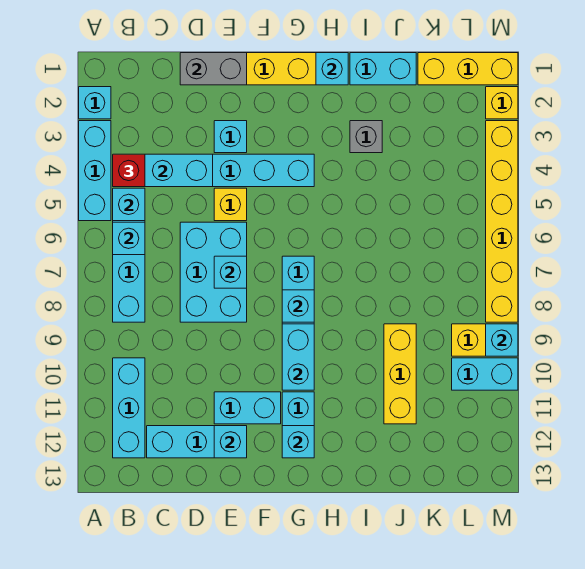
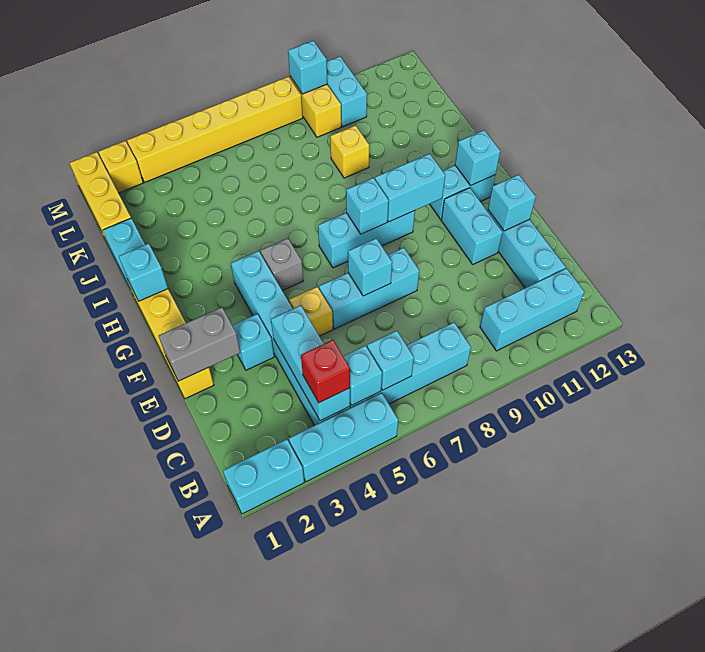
cyan brick A2 level 1 -> cyan brick A1:A2 level 1
grey brick D1:E1 level 2 -> grey brick E1:E2 level 2
cyan brick D6:E8 level 1 -> cyan brick E6:E8 level 1
grey brick I3 level 1 -> grey brick G5 level 1
yellow brick J9:J11 level 1 -> yellow brick J9 level 1

